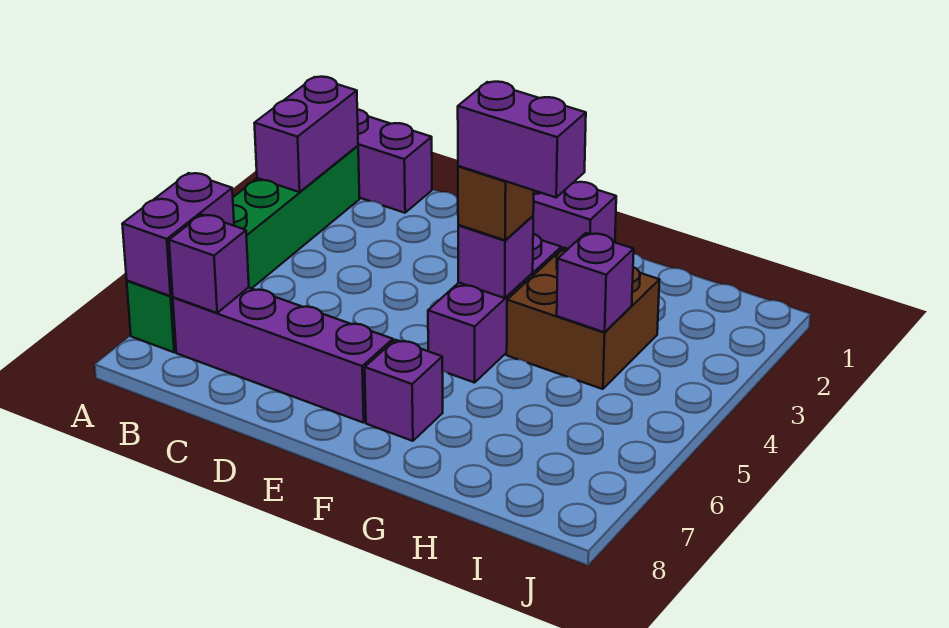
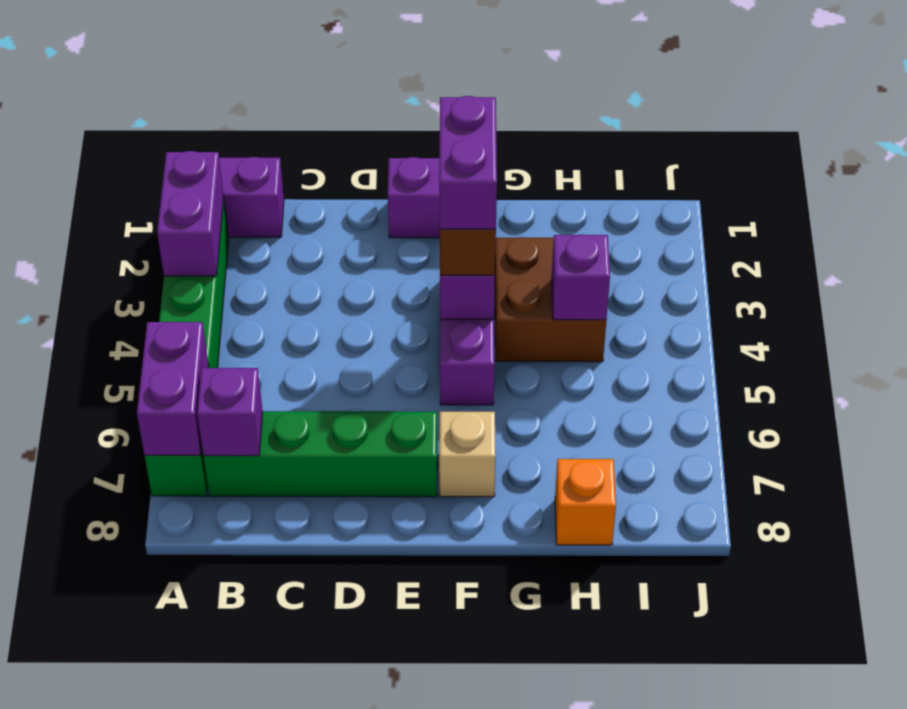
purple brick B7:E7 level 1 -> green brick B7:E7 level 1
purple brick F4:G4 level 4 -> purple brick F3:F4 level 4
purple brick F7 level 1 -> tan brick F7 level 1
none -> orange brick H8 level 1

